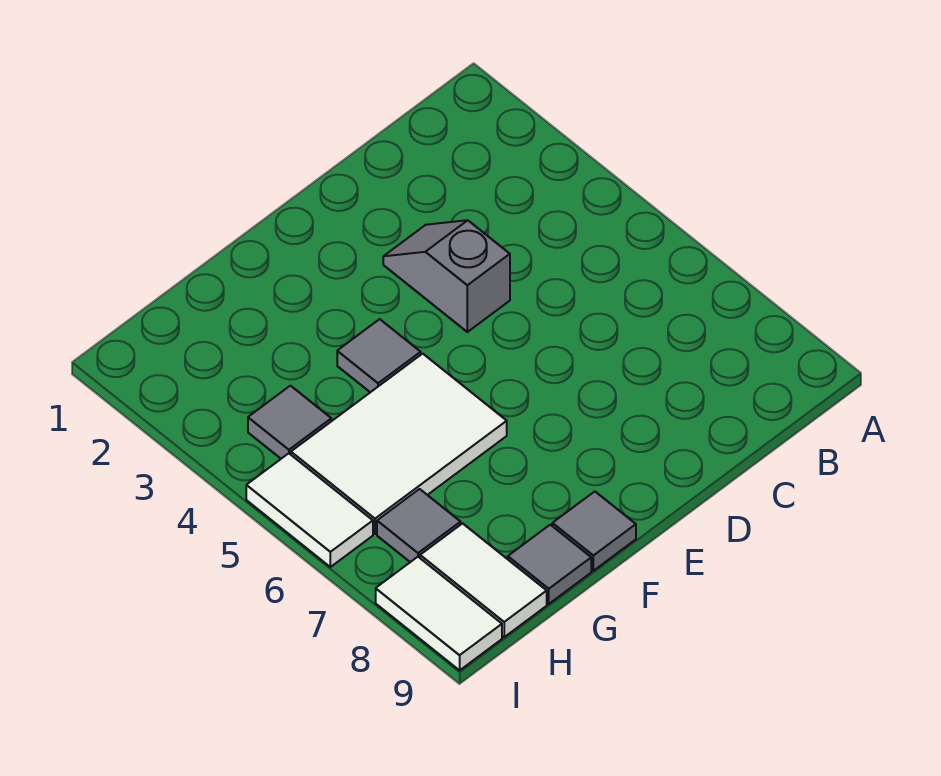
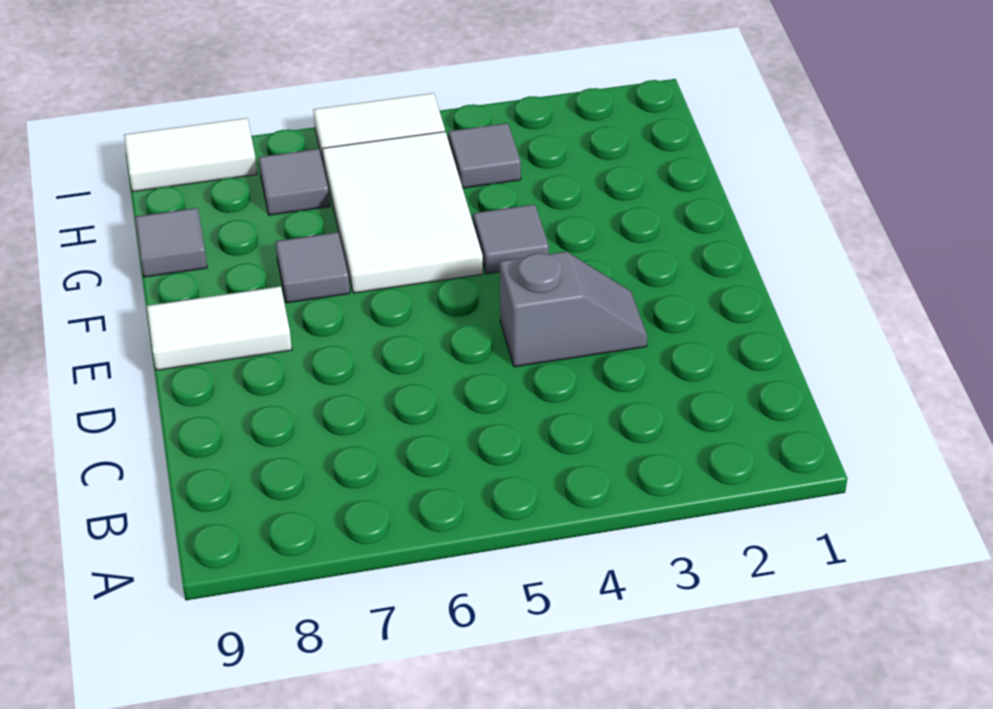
grey tile F9 level 1 -> grey tile F7 level 1
white tile H8:H9 level 1 -> white tile E8:E9 level 1

